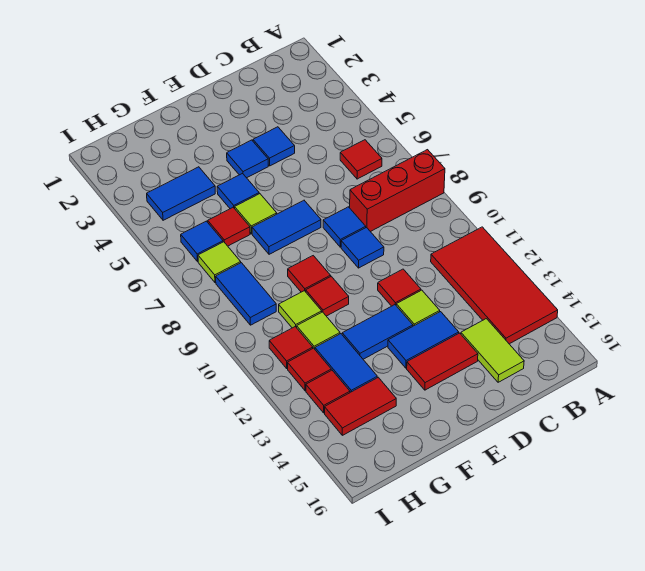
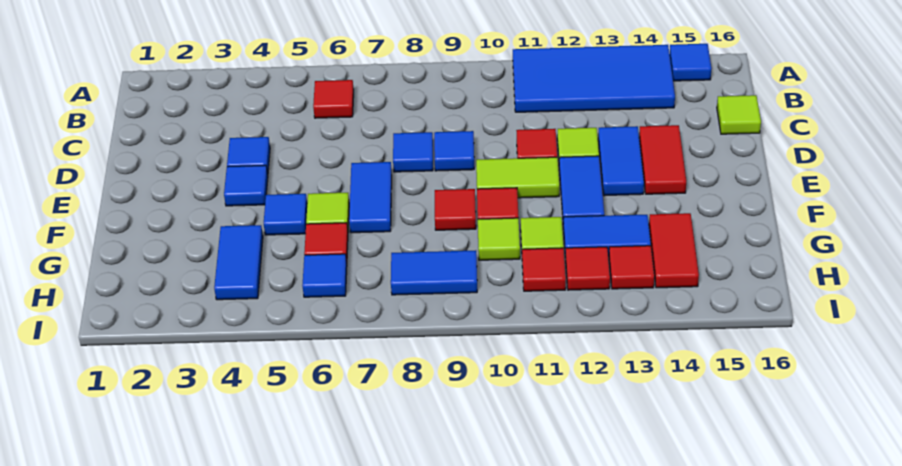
red brick A8:C8 level 1 -> none
red tile A11:B14 level 1 -> blue tile A11:B14 level 1
none -> blue tile A15 level 1
lime tile C14:C15 level 1 -> lime tile E10:E11 level 1
lime tile H7 level 1 -> lime tile C16 level 1

